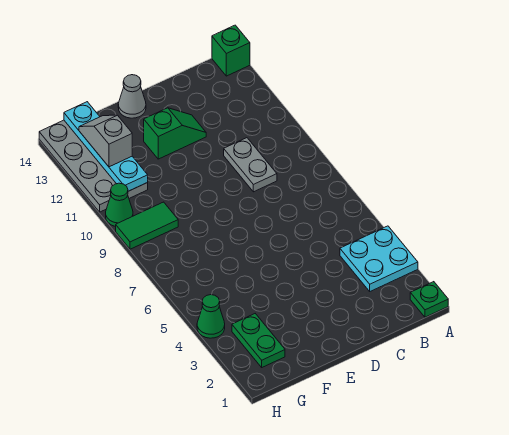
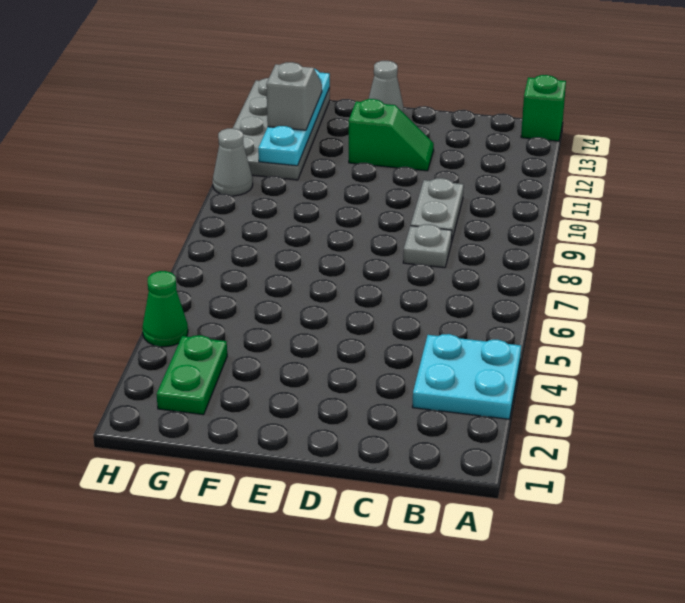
green plate A1 level 1 -> none
none -> grey plate C8 level 1
green tile G9:H9 level 1 -> none
green cone H10 level 1 -> grey cone H10 level 1

